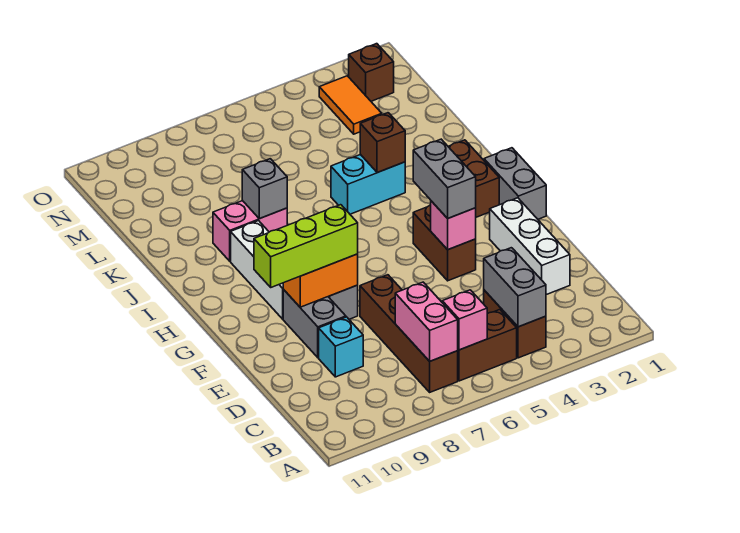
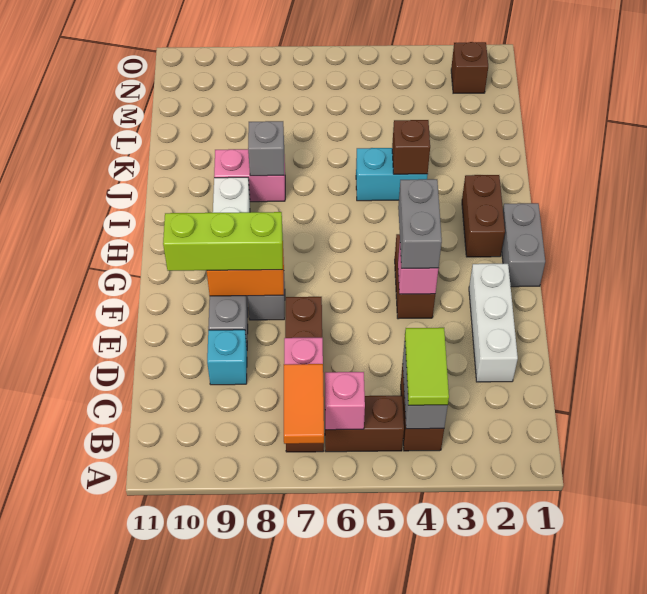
none -> lime tile B4:C4 level 3
orange tile M3:N3 level 1 -> orange tile A7:B7 level 3

